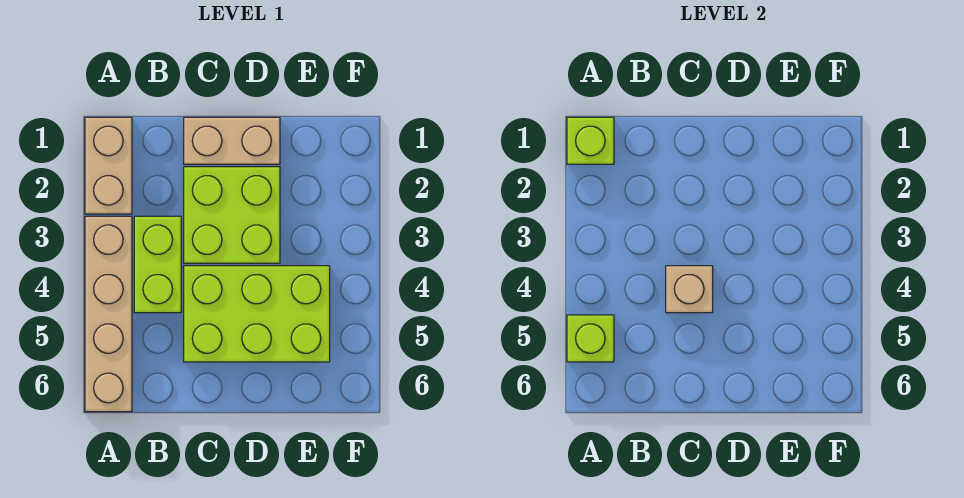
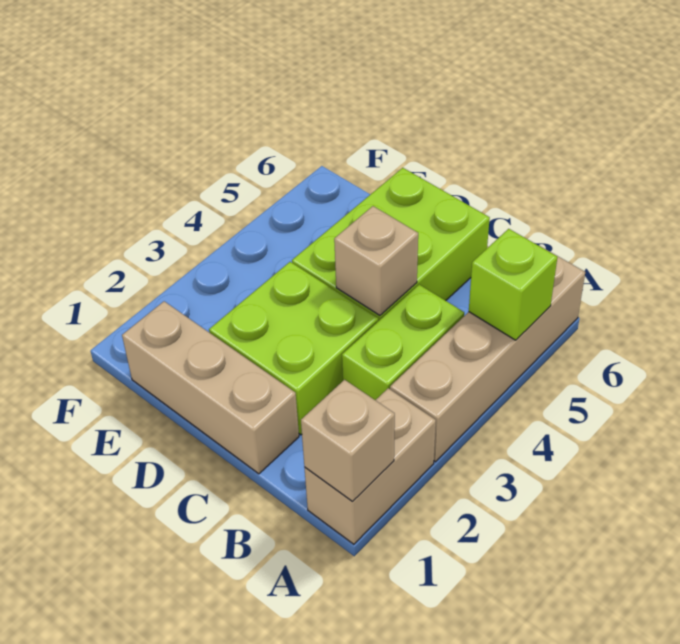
lime brick A1 level 2 -> tan brick A1 level 2
tan brick C1:D1 level 1 -> tan brick C1:E1 level 1
lime brick C4:E5 level 1 -> lime brick C4:D6 level 1

